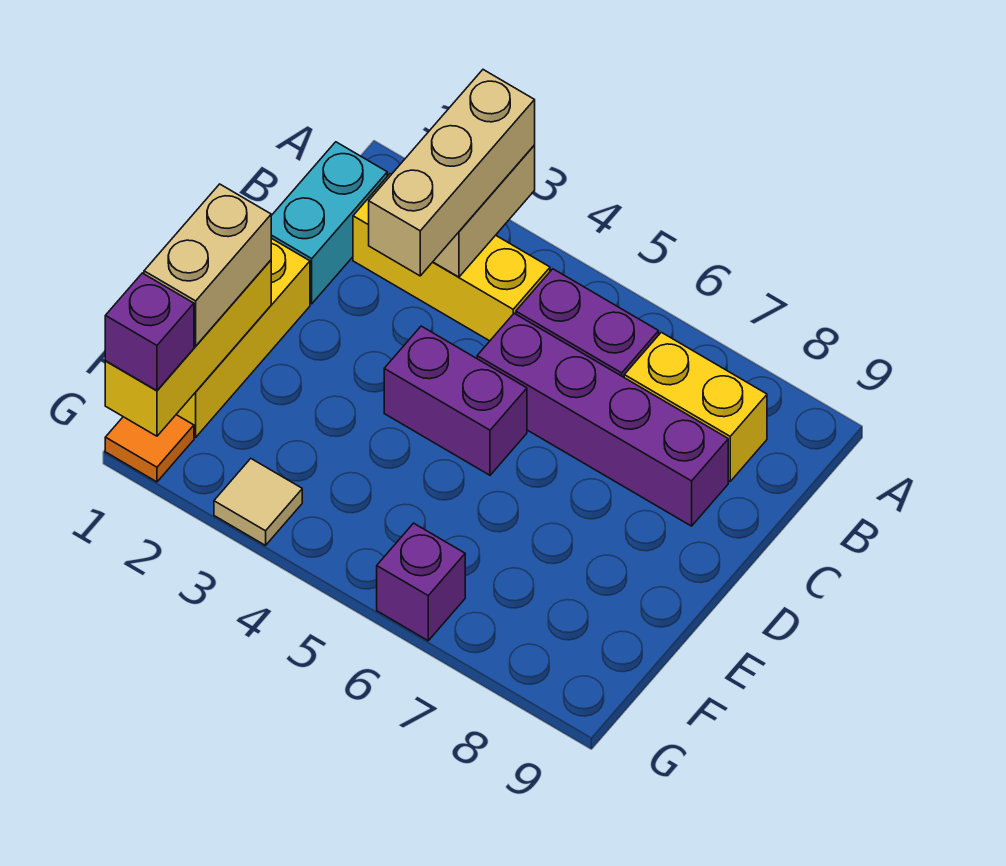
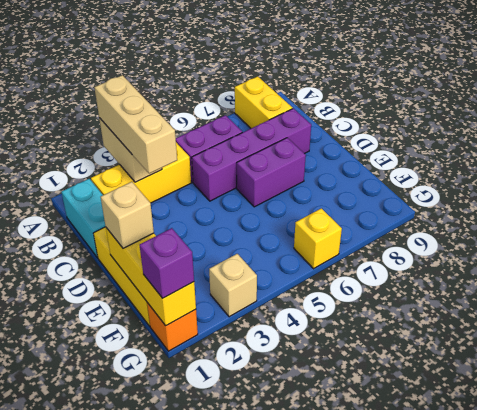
yellow brick B7:B8 level 1 -> yellow brick A8:B8 level 1
purple brick D4:D5 level 1 -> purple brick D6:D7 level 1
tan brick E1:F1 level 3 -> tan brick E1 level 3
orange tile G1 level 1 -> orange brick G1 level 1
tan tile G3 level 1 -> tan brick G3 level 1
purple brick G6 level 1 -> yellow brick G6 level 1

